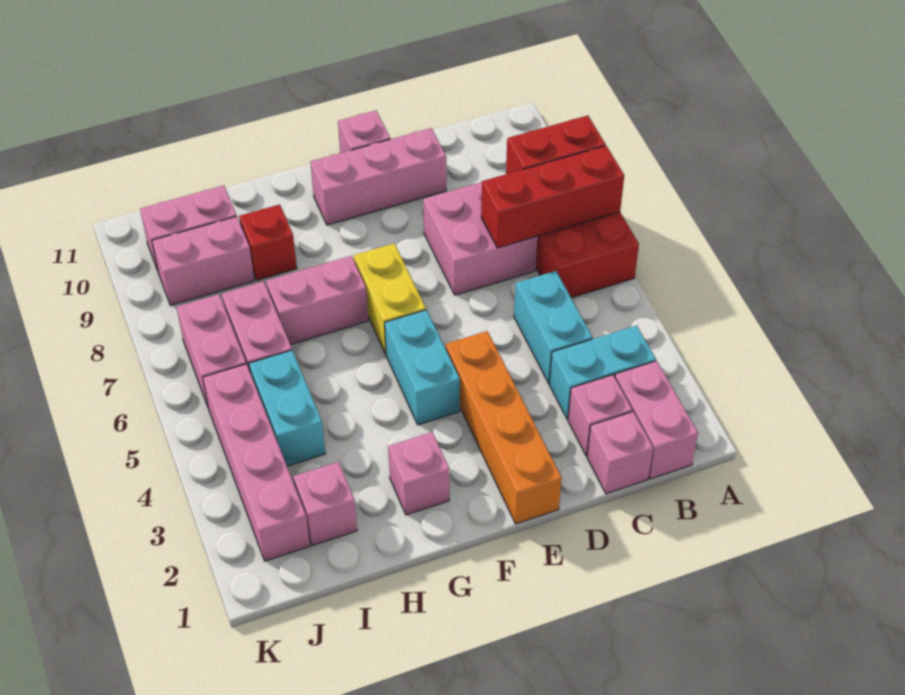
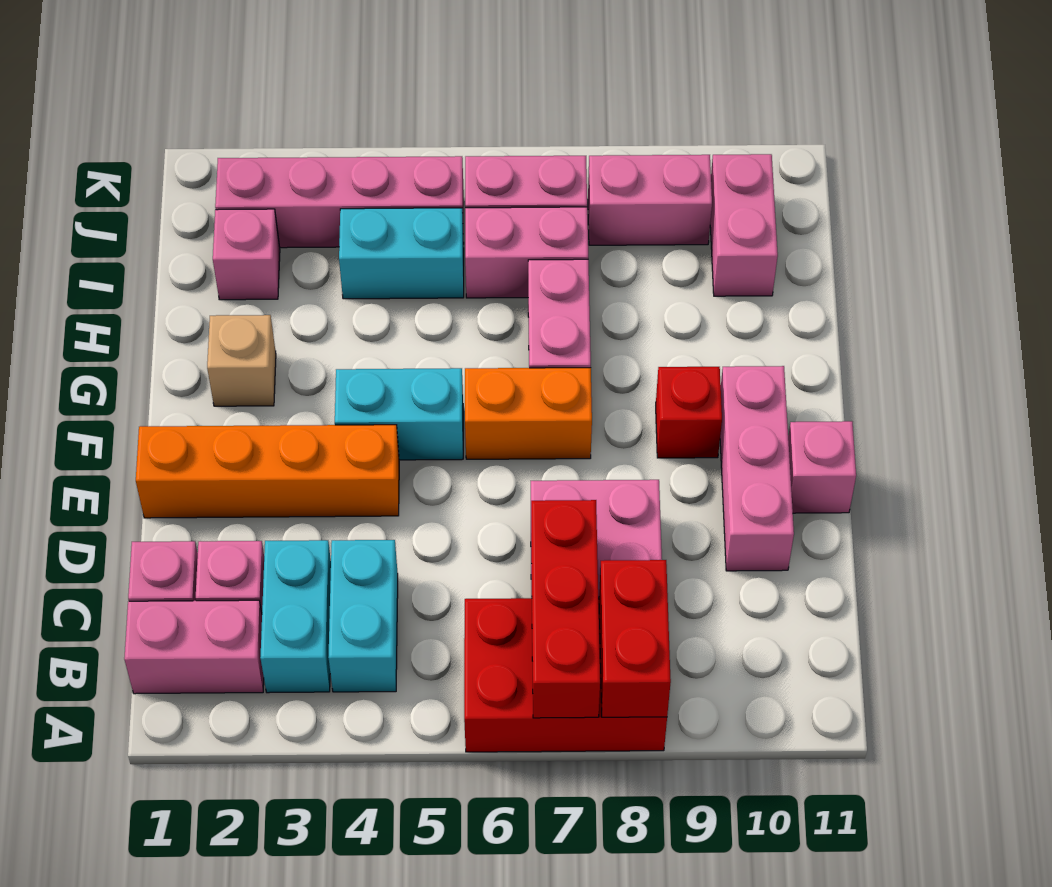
cyan brick C4:C5 level 1 -> cyan brick B4:C4 level 1
yellow brick F6:F7 level 1 -> orange brick F6:F7 level 1
pink brick G2 level 1 -> tan brick G2 level 1
red brick H9 level 1 -> red brick F9 level 1
pink brick I9:J9 level 1 -> pink brick J8:J9 level 1

